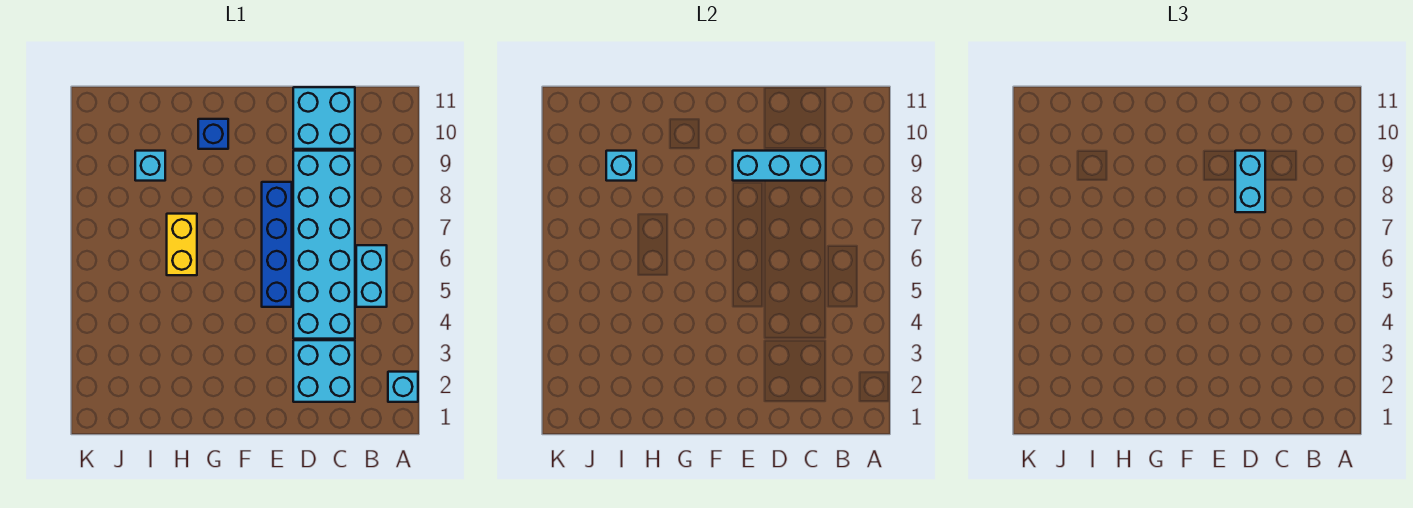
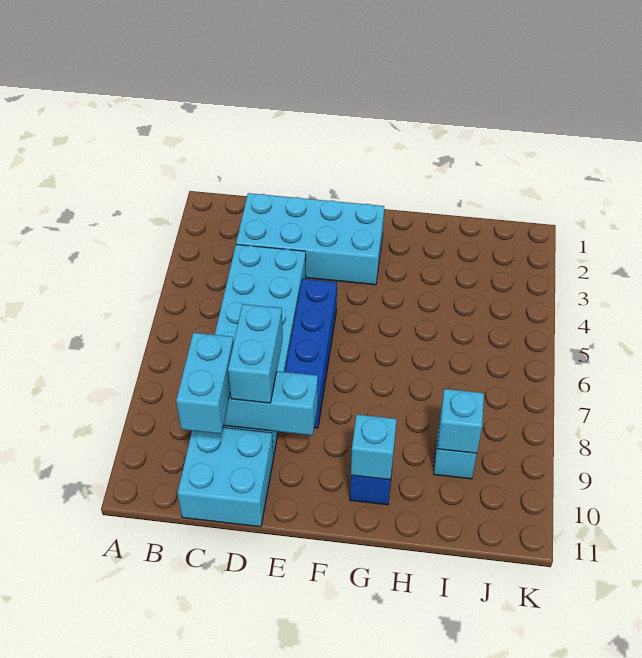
cyan brick A2 level 1 -> cyan brick G10 level 2
cyan brick B5:B6 level 1 -> cyan brick C9:C10 level 3
cyan brick C2:D3 level 1 -> cyan brick C2:F3 level 1
yellow brick H6:H7 level 1 -> none

